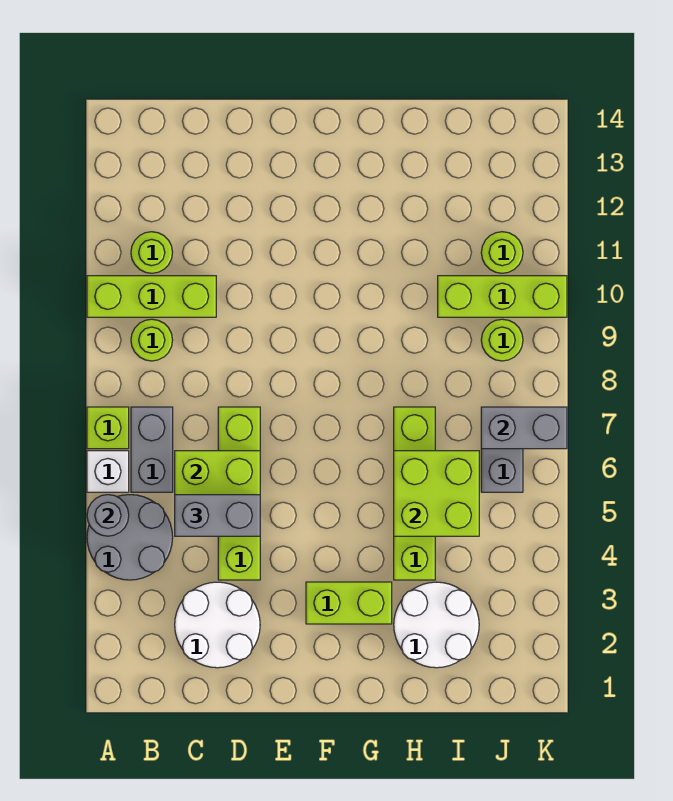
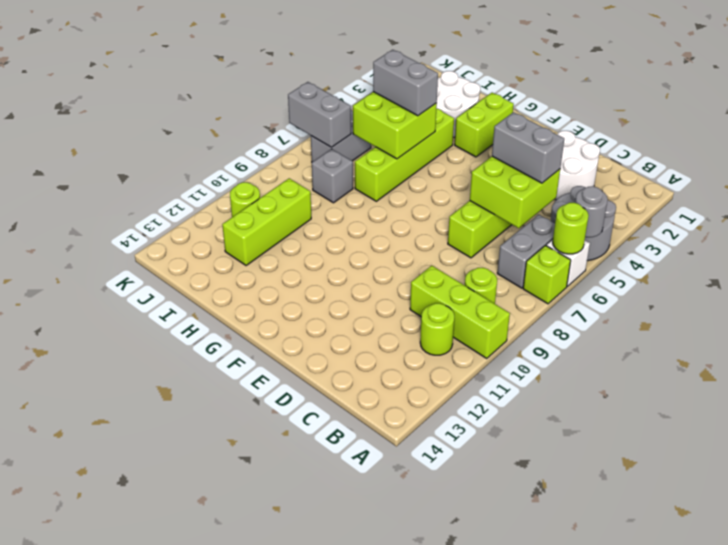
lime brick F3:G3 level 1 -> lime brick G2:G3 level 1
none -> grey brick H5:I5 level 3
none -> grey brick I8 level 1
lime brick I10:K10 level 1 -> lime brick I10:I12 level 1
lime round brick J9 level 1 -> lime round brick A6 level 2

